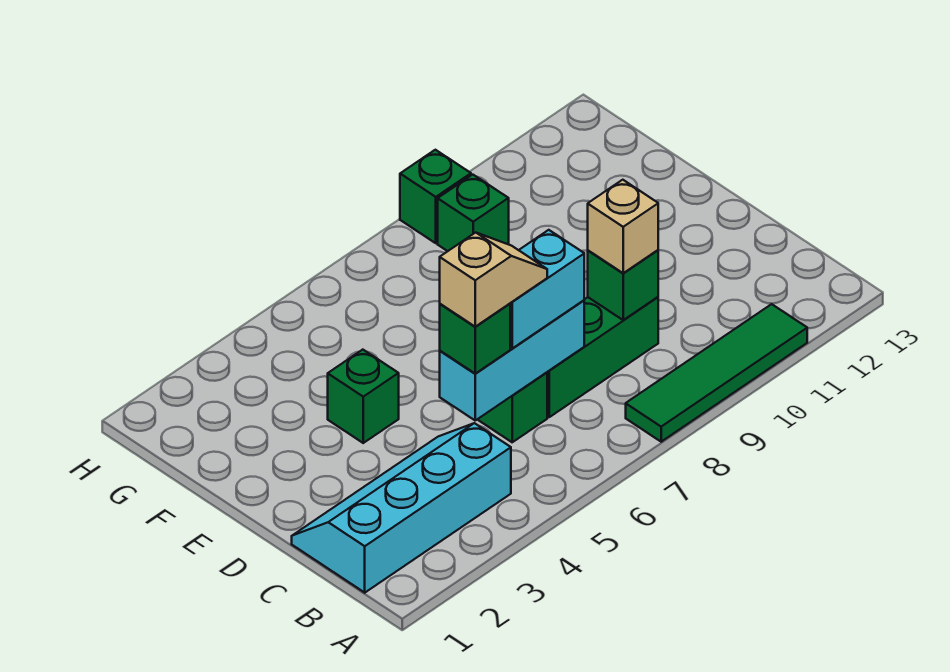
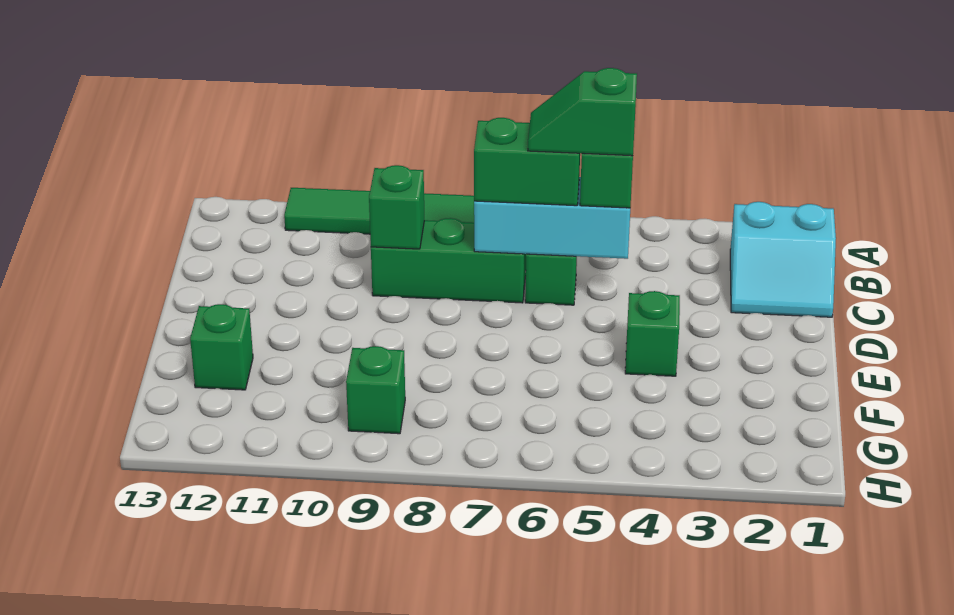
cyan slope B1:C4 level 1 top B -> cyan slope B1:C2 level 1 top B
tan slope C5:C6 level 4 top 5 -> green slope C5:C6 level 4 top 5
cyan brick C6:C7 level 3 -> green brick C6:C7 level 3
tan brick C9 level 3 -> none
green brick H9 level 1 -> green brick F12 level 1

